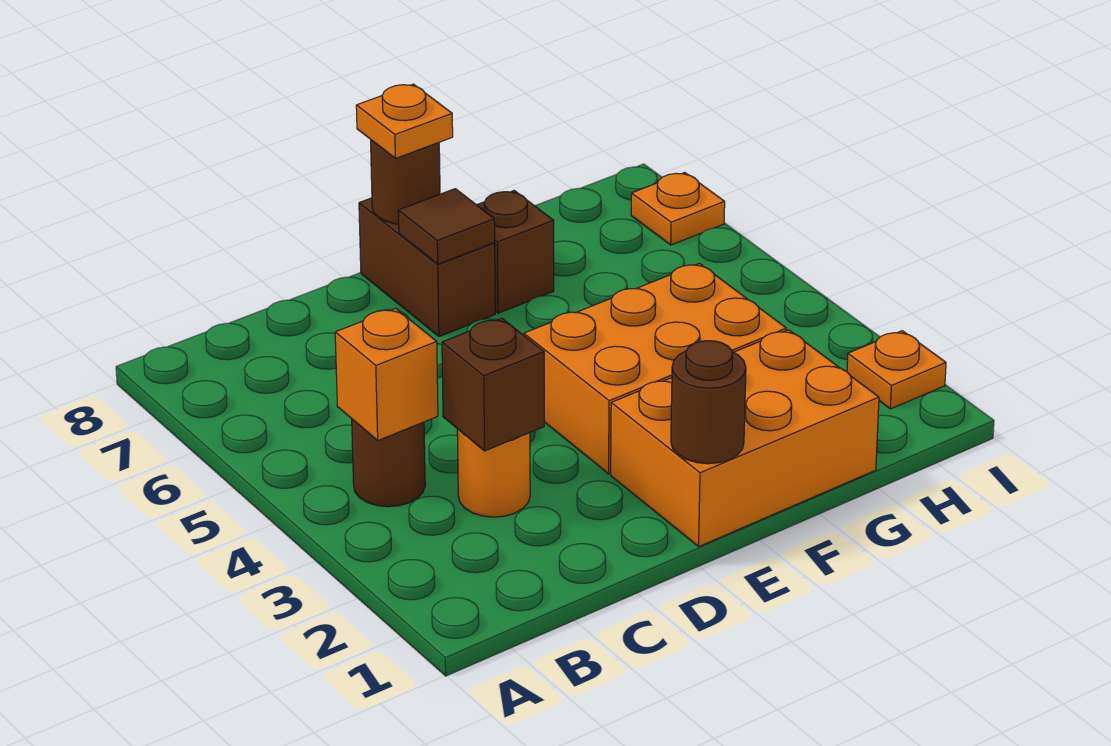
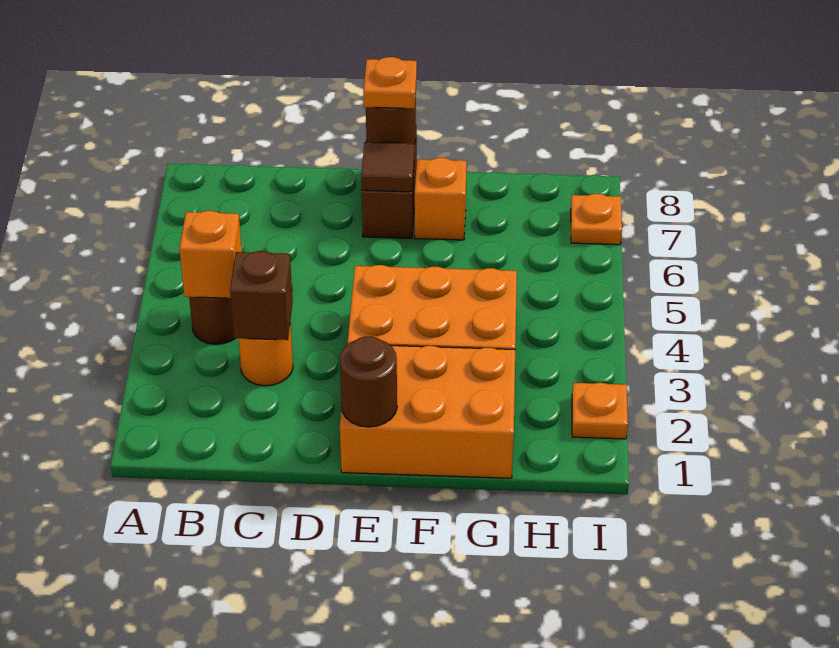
brown brick F7 level 1 -> orange brick F7 level 1

